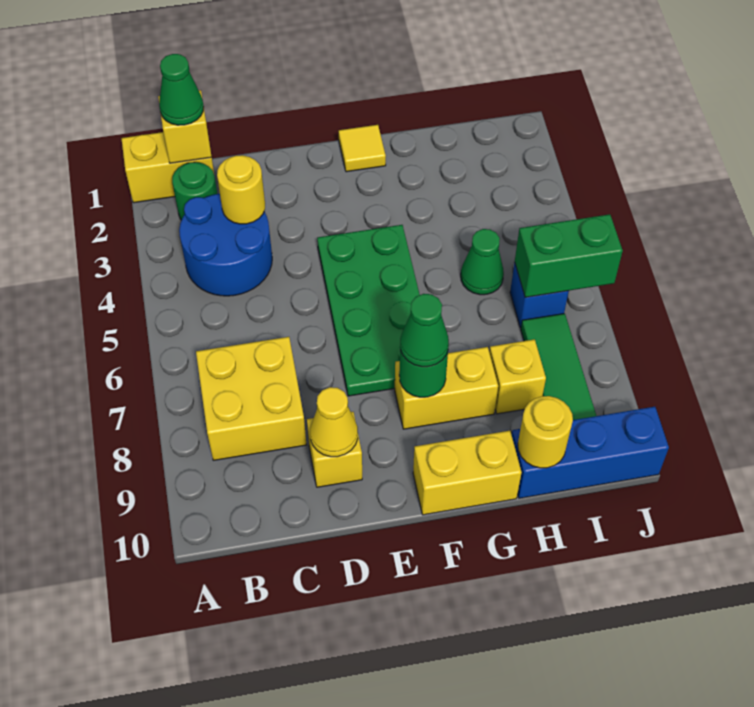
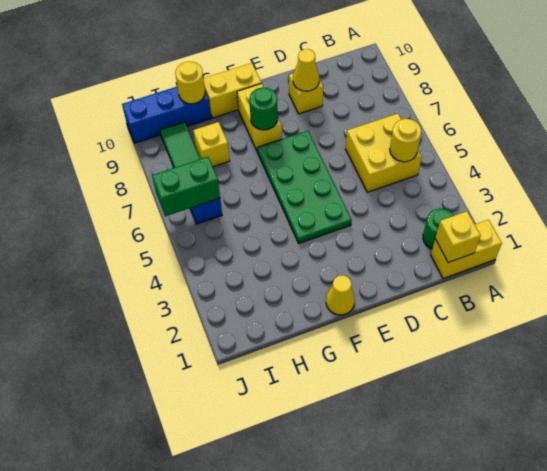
green cone B1 level 3 -> none
blue round brick B3:C4 level 1 -> none
yellow brick B7:C8 level 1 -> yellow brick B5:C6 level 1
yellow round brick C3 level 2 -> yellow round brick B5 level 2
yellow tile F1 level 1 -> yellow cone F1 level 1
yellow brick F8:G8 level 1 -> yellow brick F8:F9 level 1
green cone F8 level 3 -> none
green cone H5 level 1 -> none

